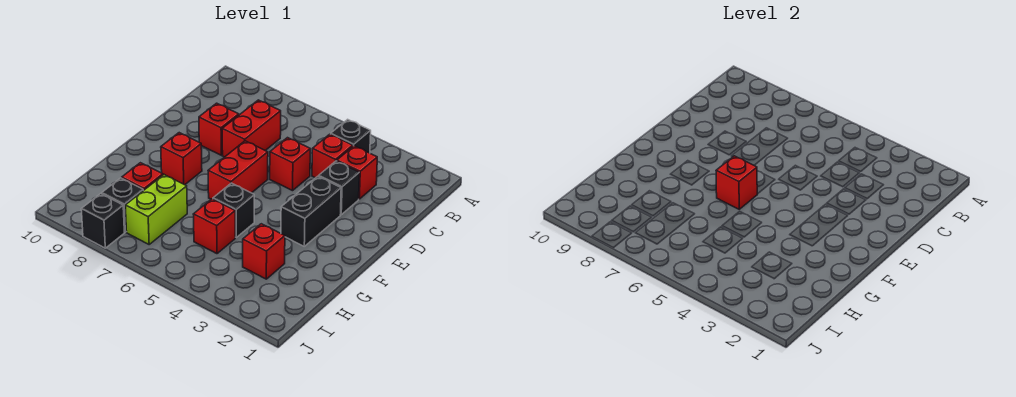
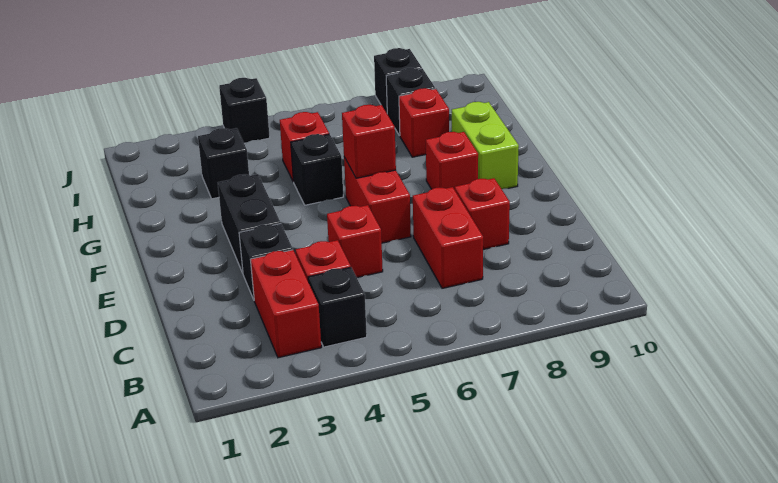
red brick C3 level 1 -> red brick B3:C3 level 1
red brick H3 level 1 -> black brick H3 level 1
lime brick H7:I7 level 1 -> lime brick F9:G9 level 1
none -> black brick J4 level 1

